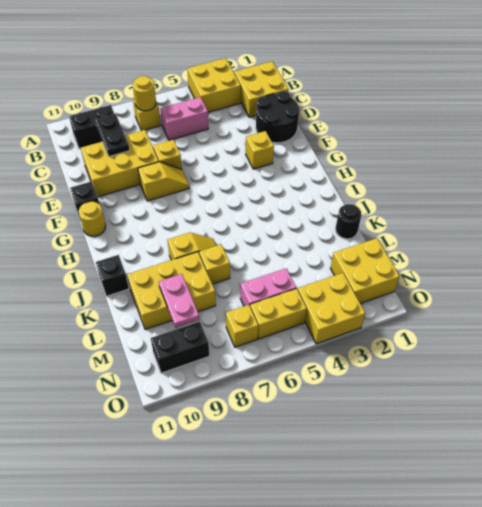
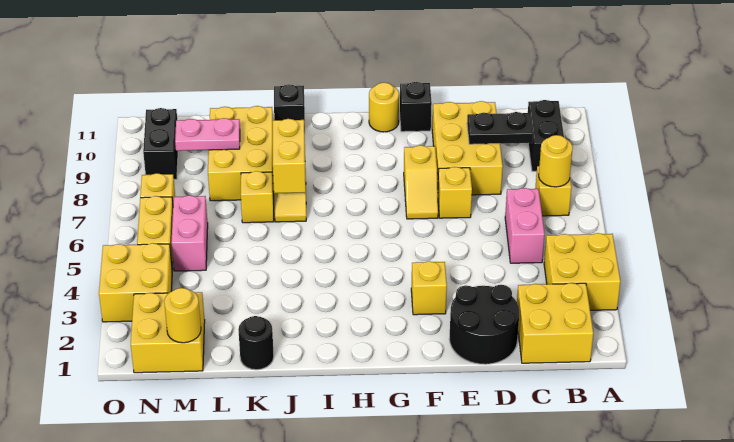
none -> yellow brick J7:J8 level 2
none -> yellow round brick M1 level 2

